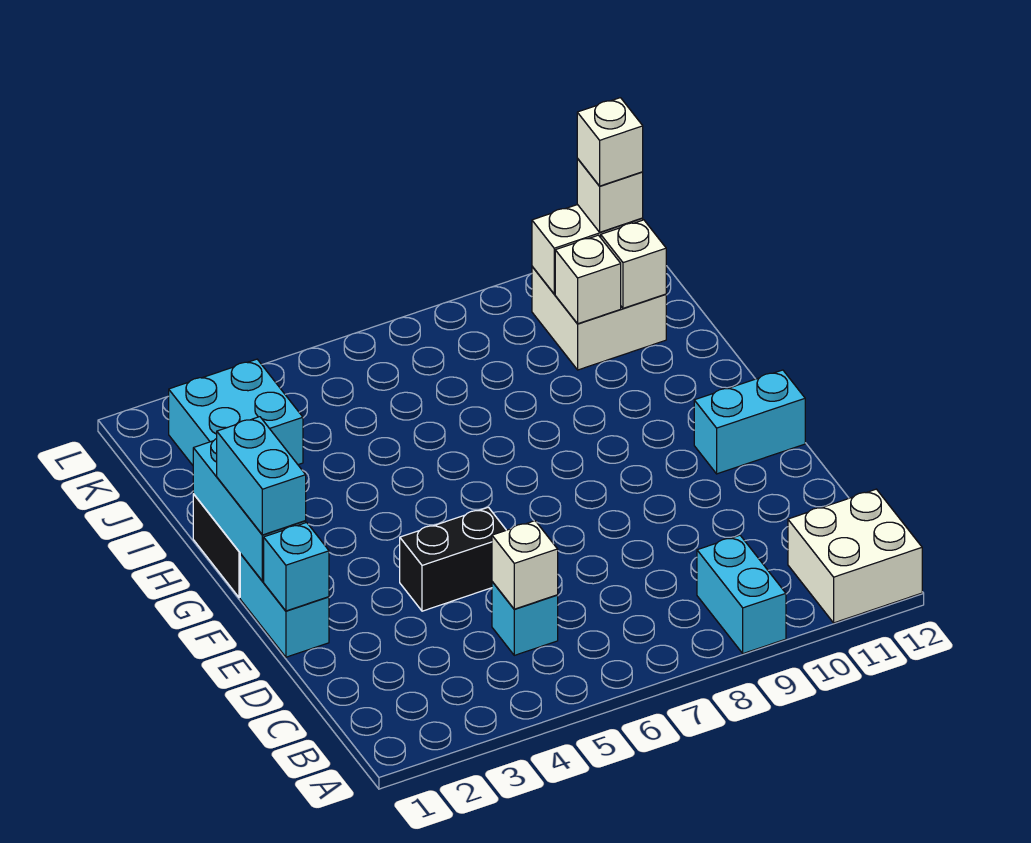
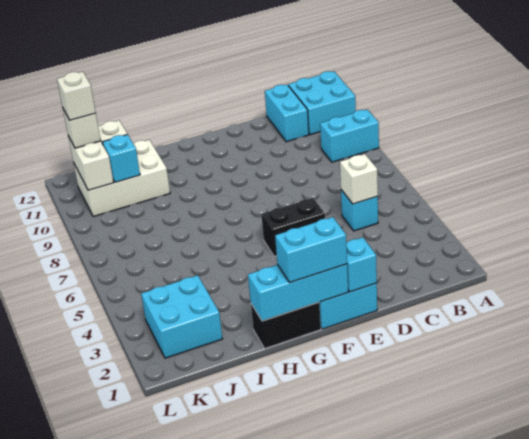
white brick A11:B12 level 1 -> cyan brick A11:B12 level 1
black brick E4:E5 level 1 -> black brick E5:F5 level 1
cyan brick F11:F12 level 1 -> cyan brick C11:C12 level 1
white brick J10:K11 level 1 -> white brick I10:K11 level 1
white brick J10 level 2 -> cyan brick J10 level 2

